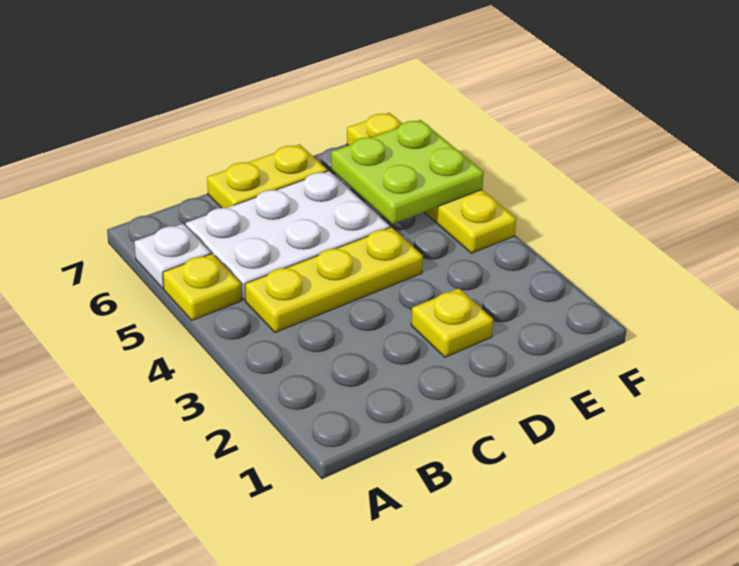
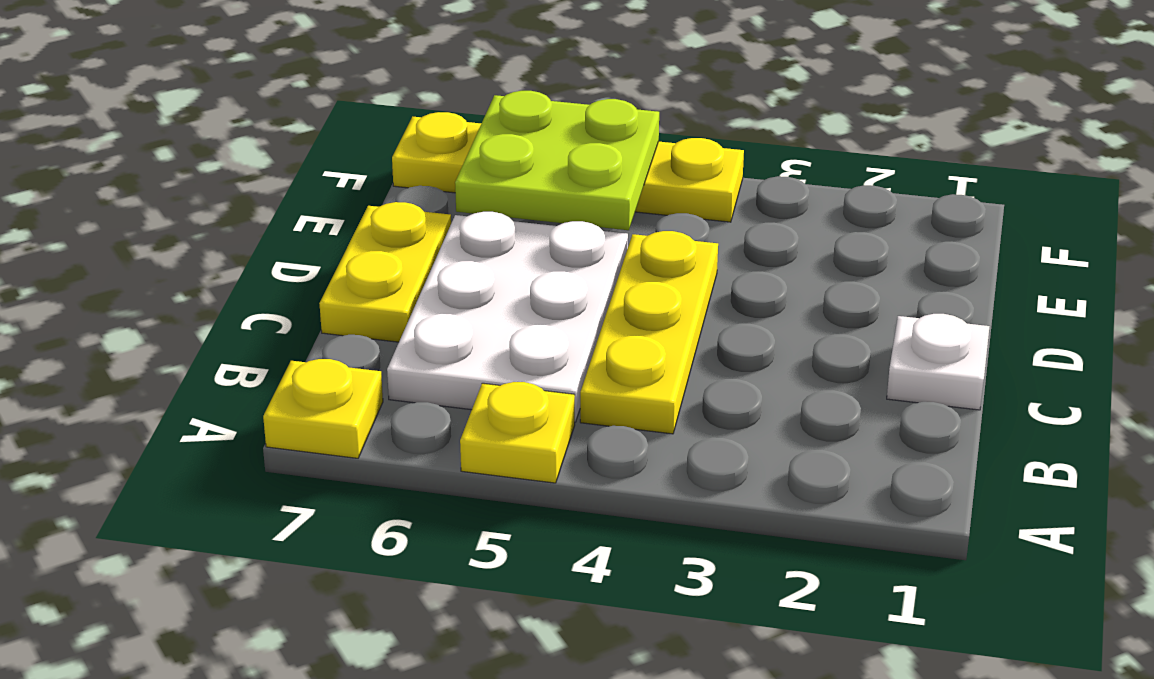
white plate A6 level 1 -> white plate C1 level 1
yellow plate D2 level 1 -> yellow plate A7 level 1

